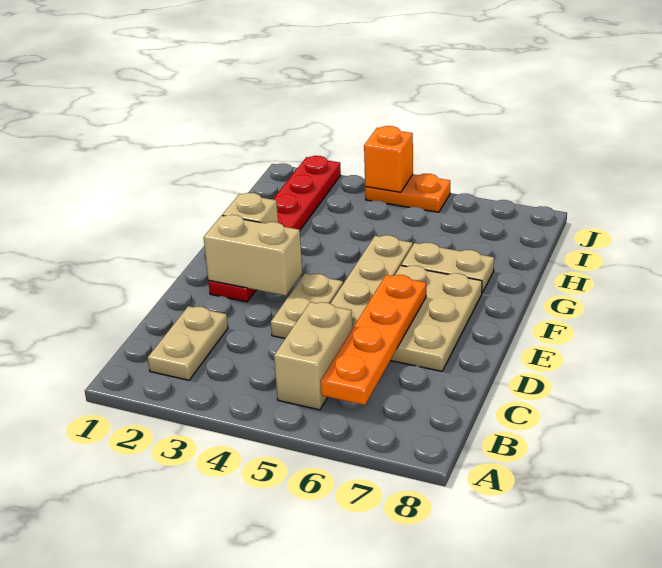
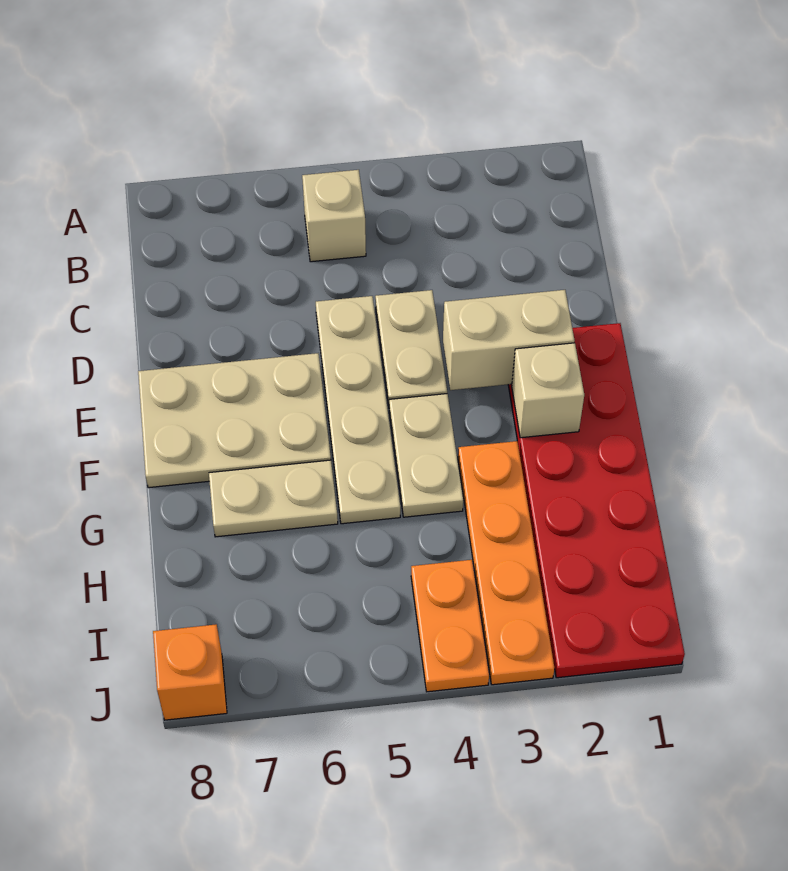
tan plate B2:C2 level 1 -> tan plate F4:G4 level 1
tan brick B5:C5 level 1 -> tan brick B5 level 1
orange plate B6:E6 level 2 -> orange plate G3:J3 level 1
tan plate D6:F7 level 1 -> tan plate E6:F8 level 1
red plate E2:J2 level 1 -> red plate E1:J2 level 1
orange plate J4:J5 level 1 -> orange plate I4:J4 level 1
orange brick J4 level 2 -> orange brick J8 level 1

